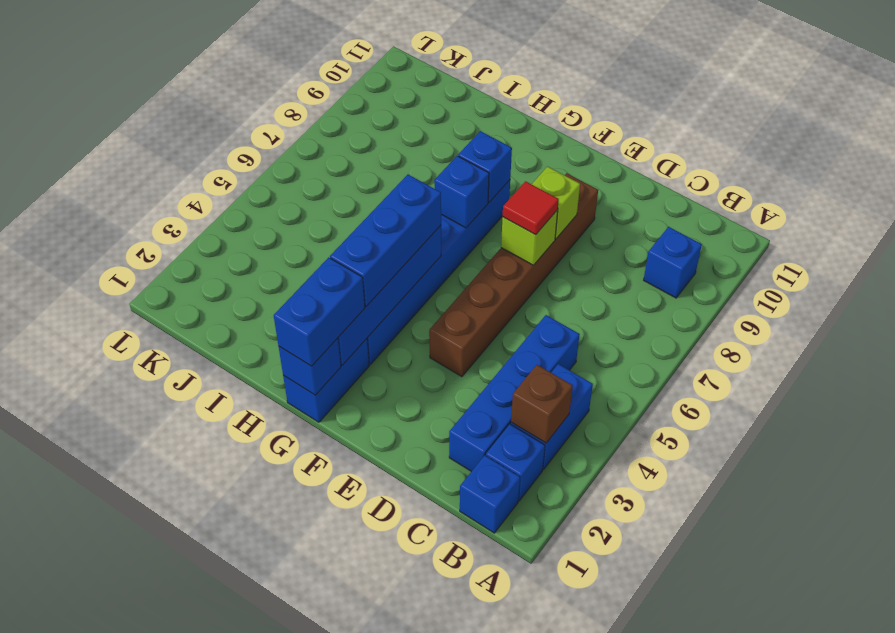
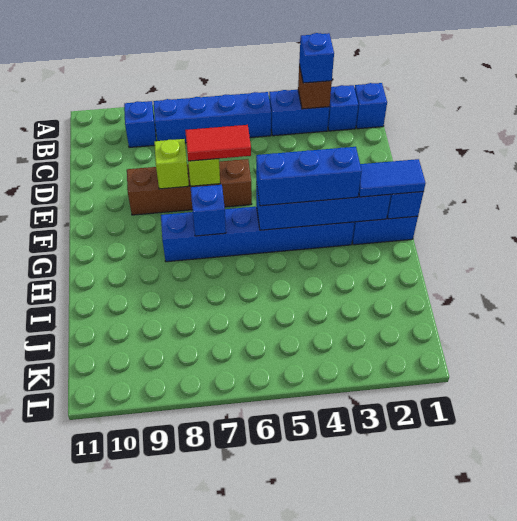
blue brick C2:C5 level 1 -> blue brick B5:B8 level 1
brown brick E4:E9 level 1 -> brown brick E6:E9 level 1
red tile E7 level 3 -> red tile E6:E7 level 3
blue brick G1:G2 level 3 -> blue tile G1:G2 level 3
blue brick G8 level 2 -> blue brick B3 level 3

